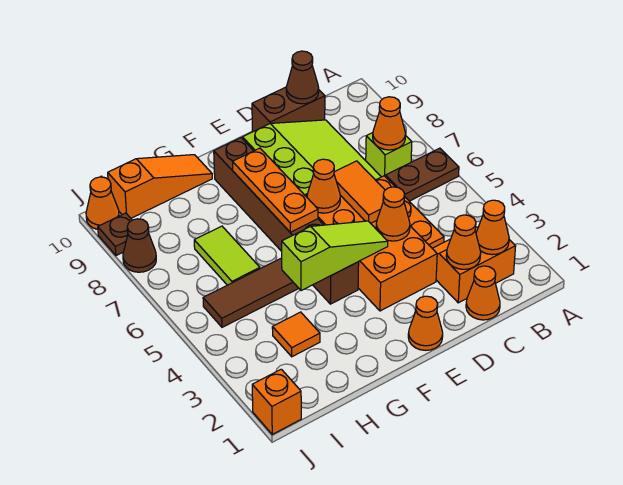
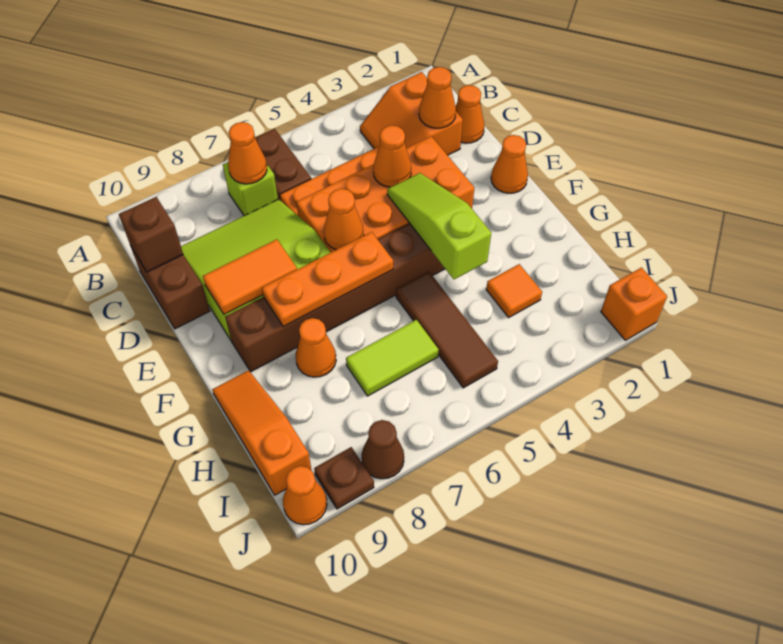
orange cone B2 level 2 -> orange cone G8 level 1
brown cone C10 level 2 -> brown brick C10 level 2
orange tile D5:D6 level 2 -> orange tile E8:E9 level 2

